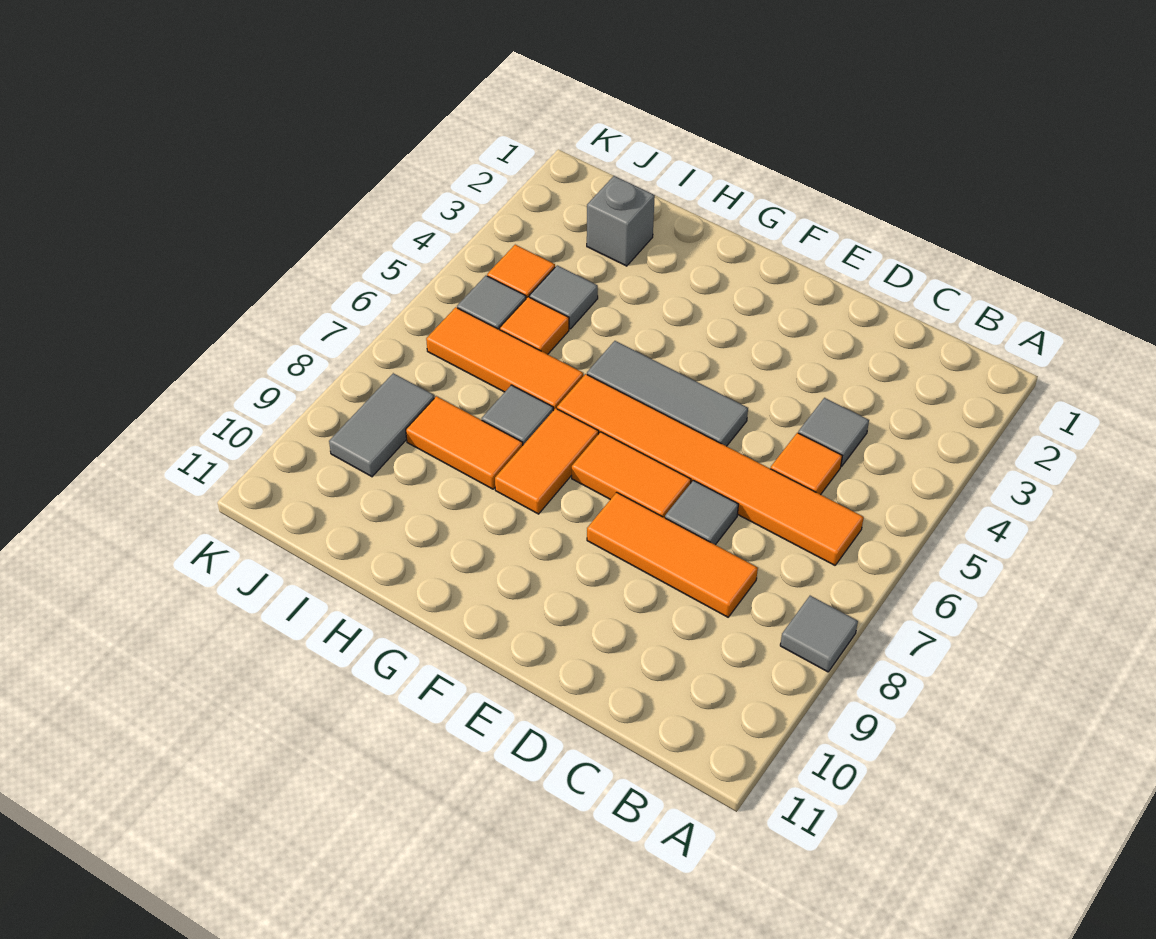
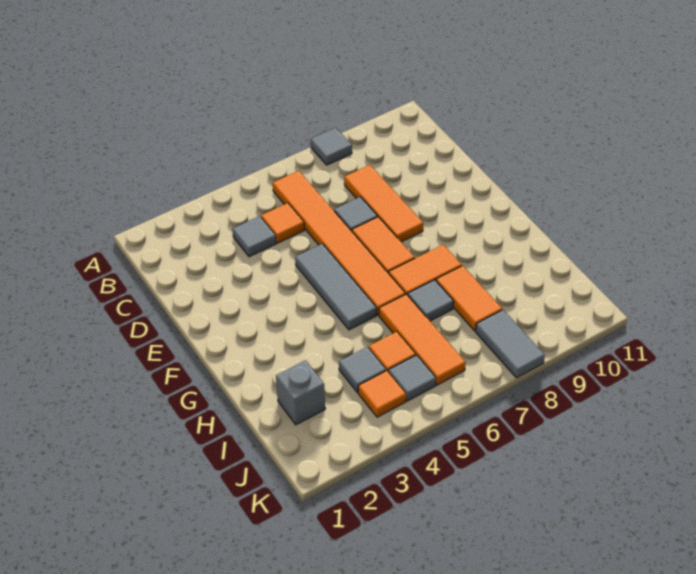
grey tile J8:J9 level 1 -> grey tile J8:K8 level 1

